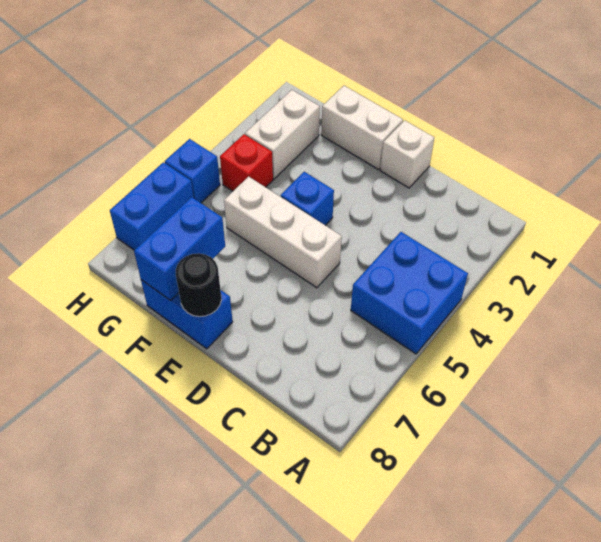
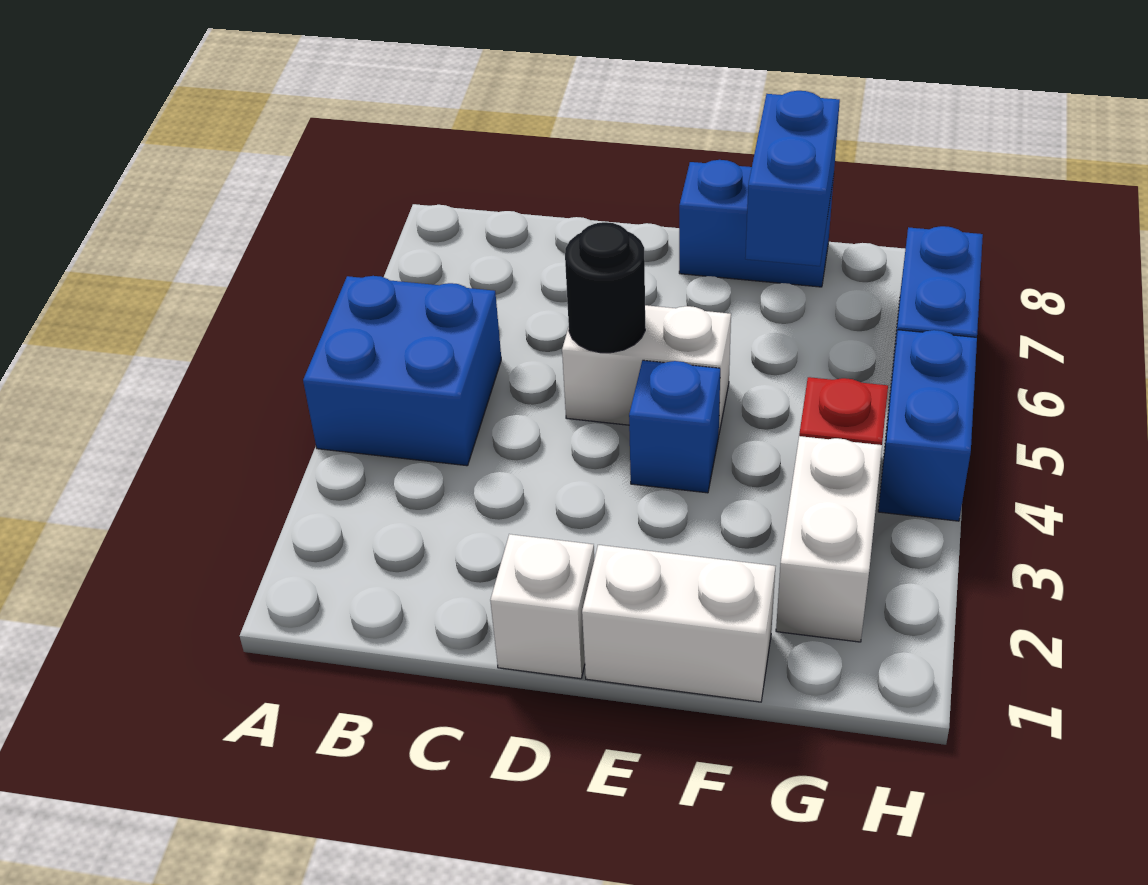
white brick D5:F5 level 1 -> white brick D5:E5 level 1
black round brick E8 level 2 -> black round brick D5 level 2
blue brick H5 level 1 -> blue brick H4:H5 level 1

